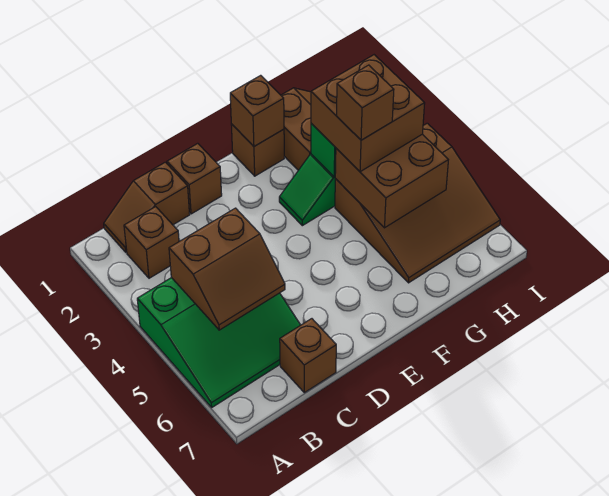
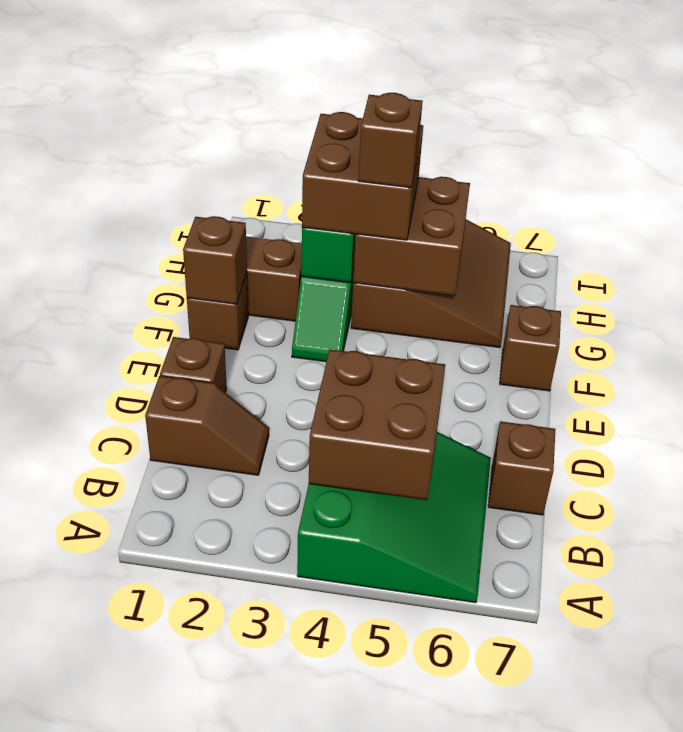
brown slope B1:C1 level 1 top C -> brown slope C1:C2 level 1 top 1
brown brick B2 level 1 -> brown brick F7 level 1
brown slope B4:C5 level 2 top 4 -> brown brick B4:C5 level 2

